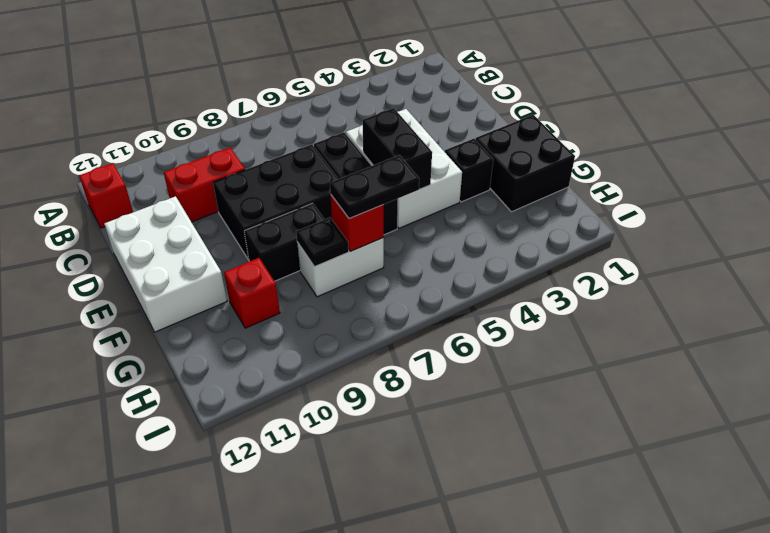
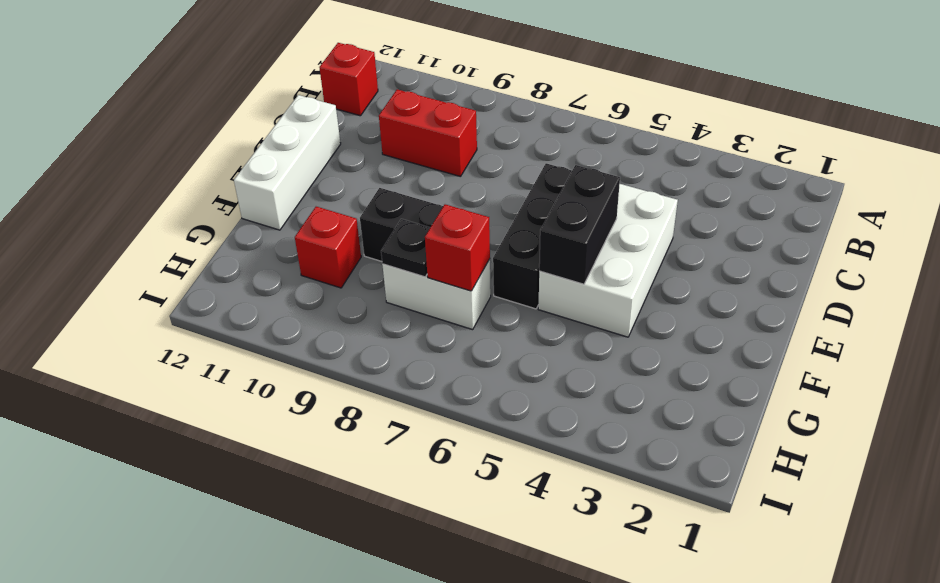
black brick D7:E9 level 1 -> none
white brick D11:F12 level 1 -> white brick D12:F12 level 1
black brick F1:G2 level 1 -> none
black brick F3 level 1 -> none
black plate G6:G7 level 3 -> none

